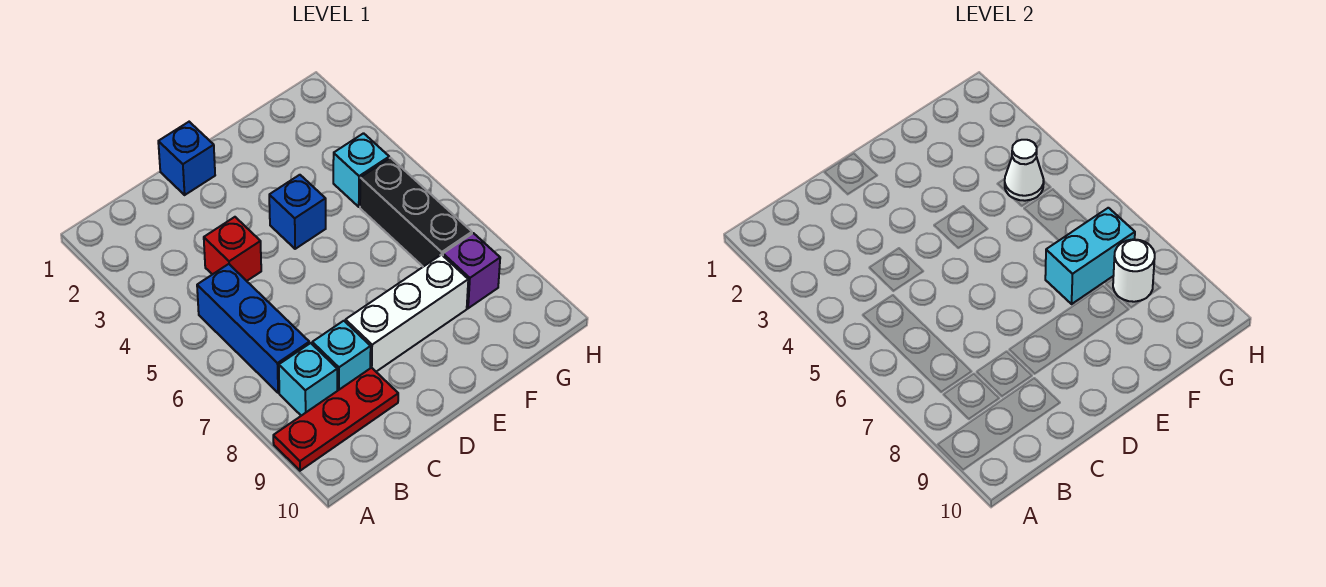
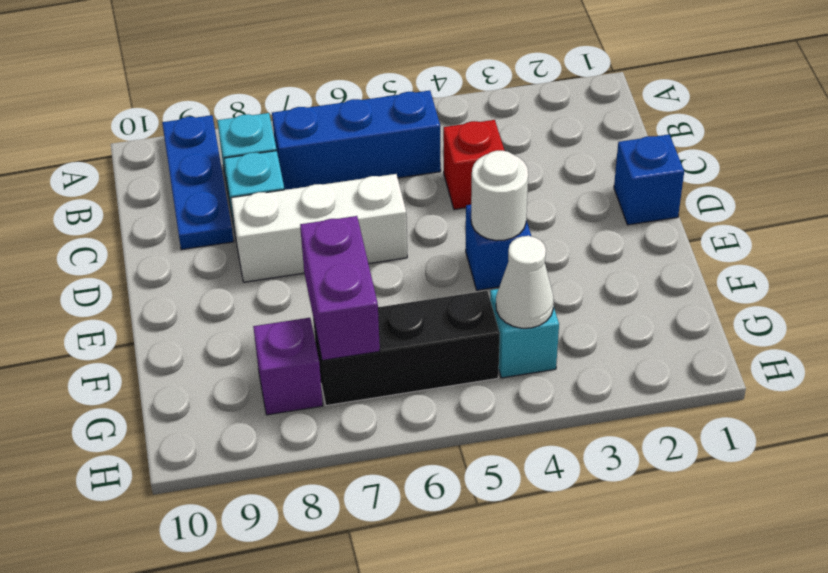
red plate A9:C9 level 1 -> blue plate A9:C9 level 1
white brick D8:F8 level 1 -> white brick D6:D8 level 1
cyan brick F7:G7 level 2 -> purple brick F7:G7 level 2
white round brick G8 level 2 -> white round brick E4 level 2

